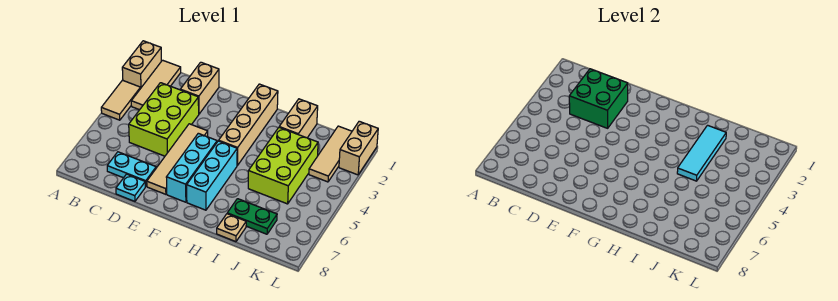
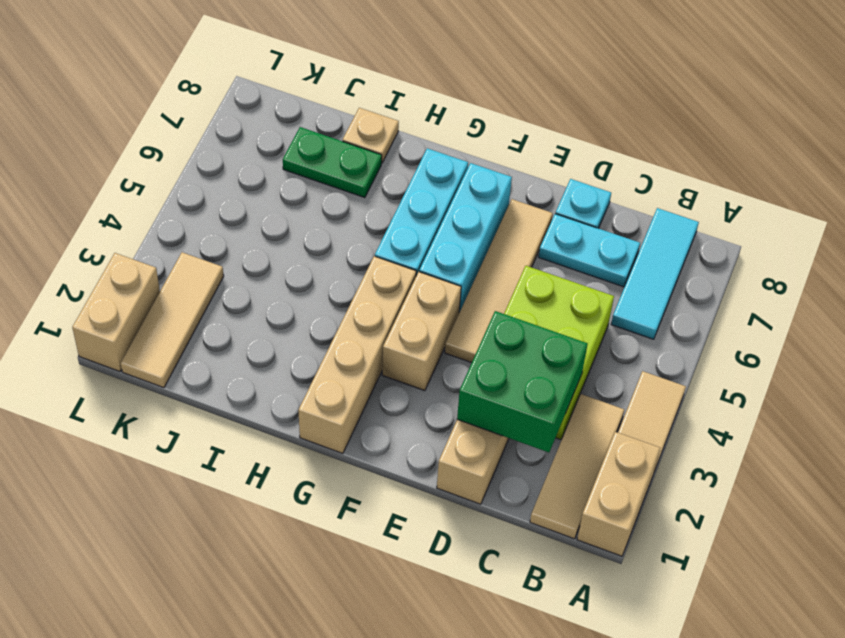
tan brick I1:I2 level 1 -> tan brick F3:F4 level 1
cyan tile I2:I4 level 2 -> cyan tile B6:B8 level 1
lime brick I3:J5 level 1 -> none

